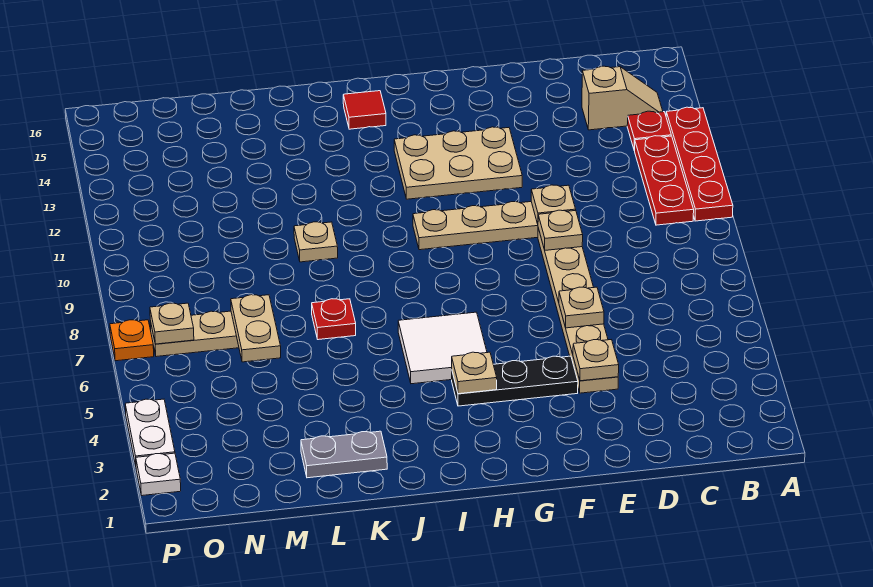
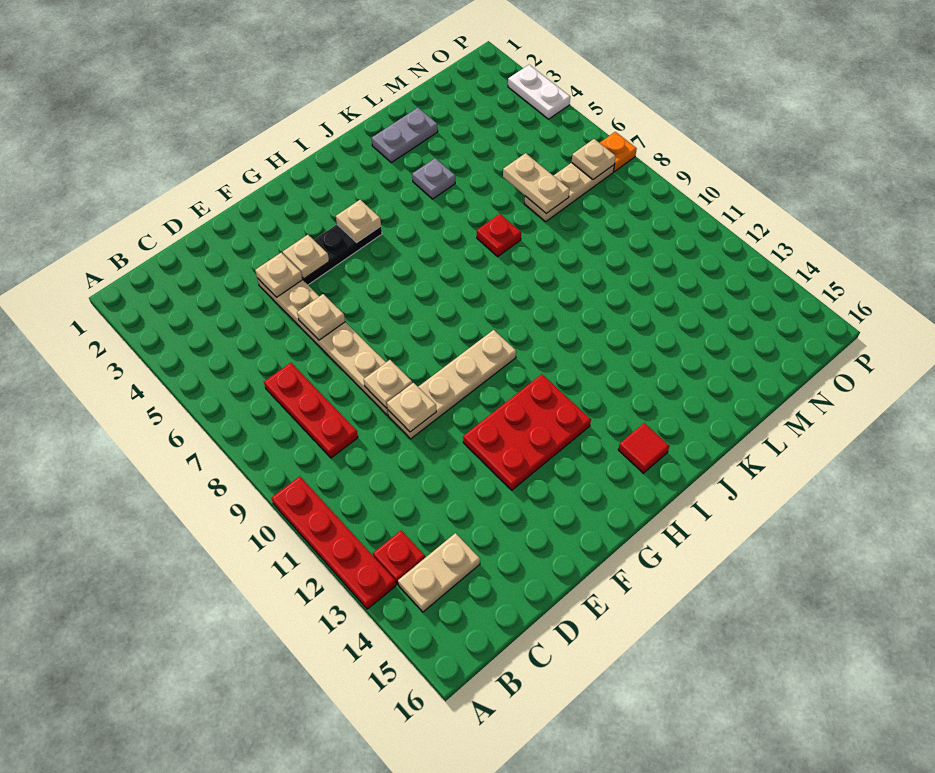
red plate B10:B12 level 1 -> red plate C7:C9 level 1
tan slope B14:C14 level 1 top C -> tan plate B14:C14 level 1
tan plate F12:H13 level 1 -> red plate F12:H13 level 1
white tile H5:I6 level 1 -> none
none -> grey plate K4 level 1
tan plate K10 level 1 -> tan plate F4 level 2
white plate P2 level 1 -> none

